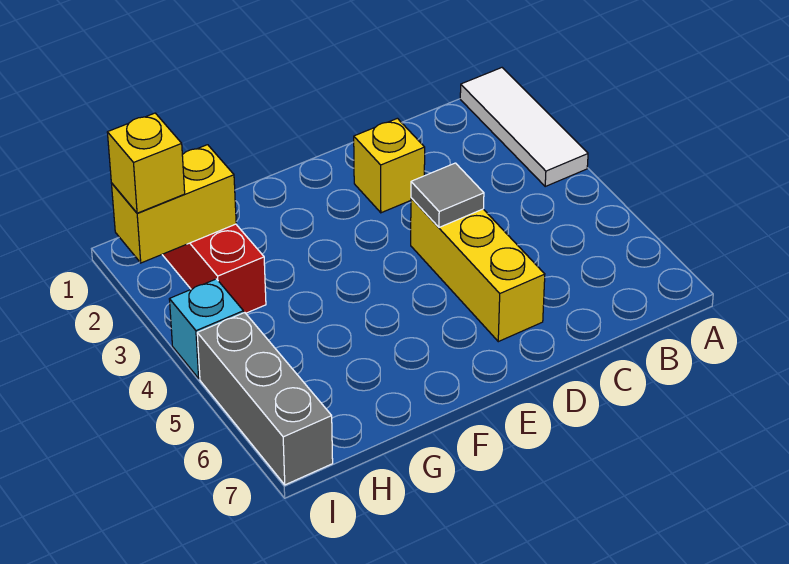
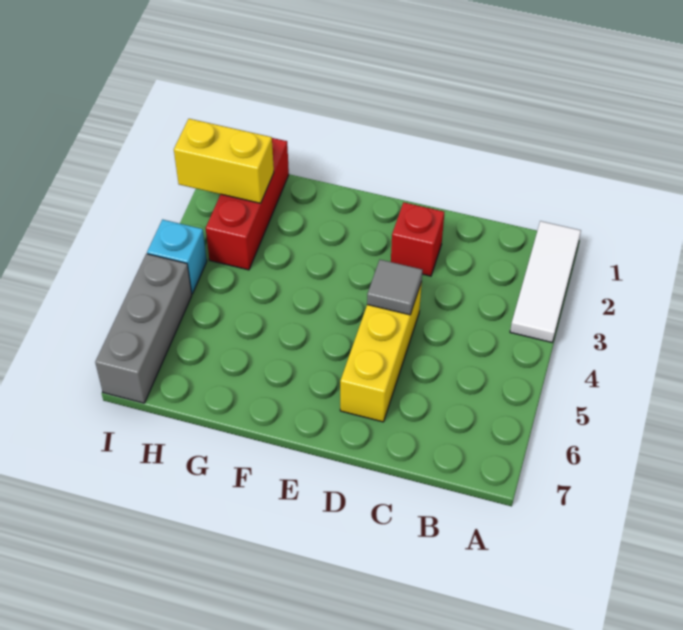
yellow brick D2 level 1 -> red brick D2 level 1
yellow brick I2 level 3 -> none

